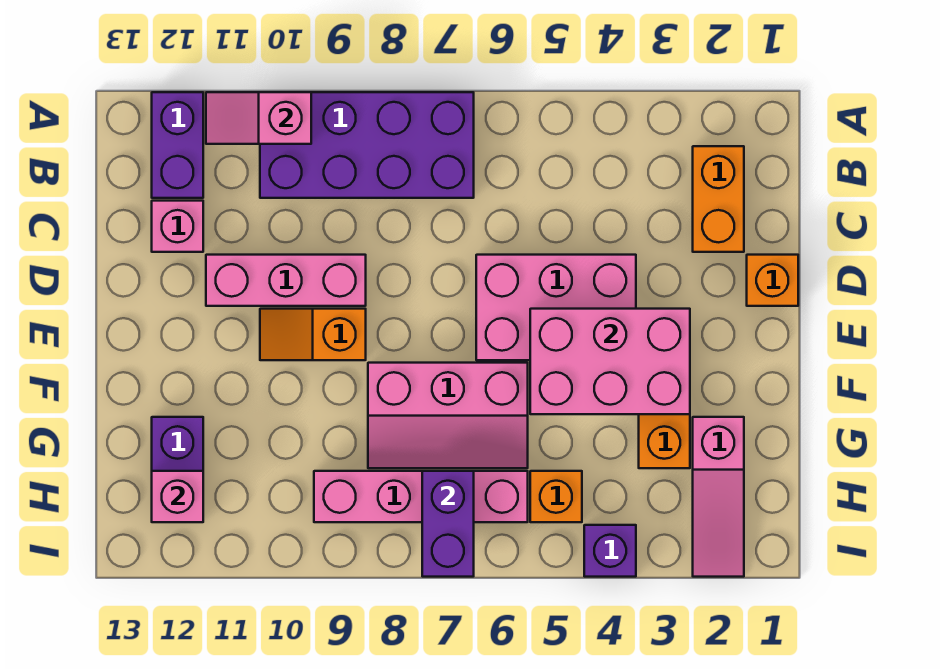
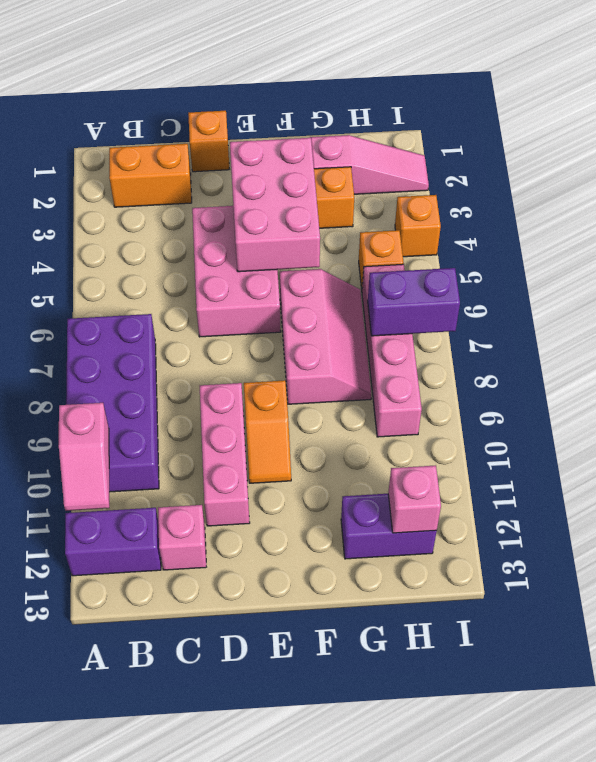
purple brick I4 level 1 -> orange brick I4 level 1

